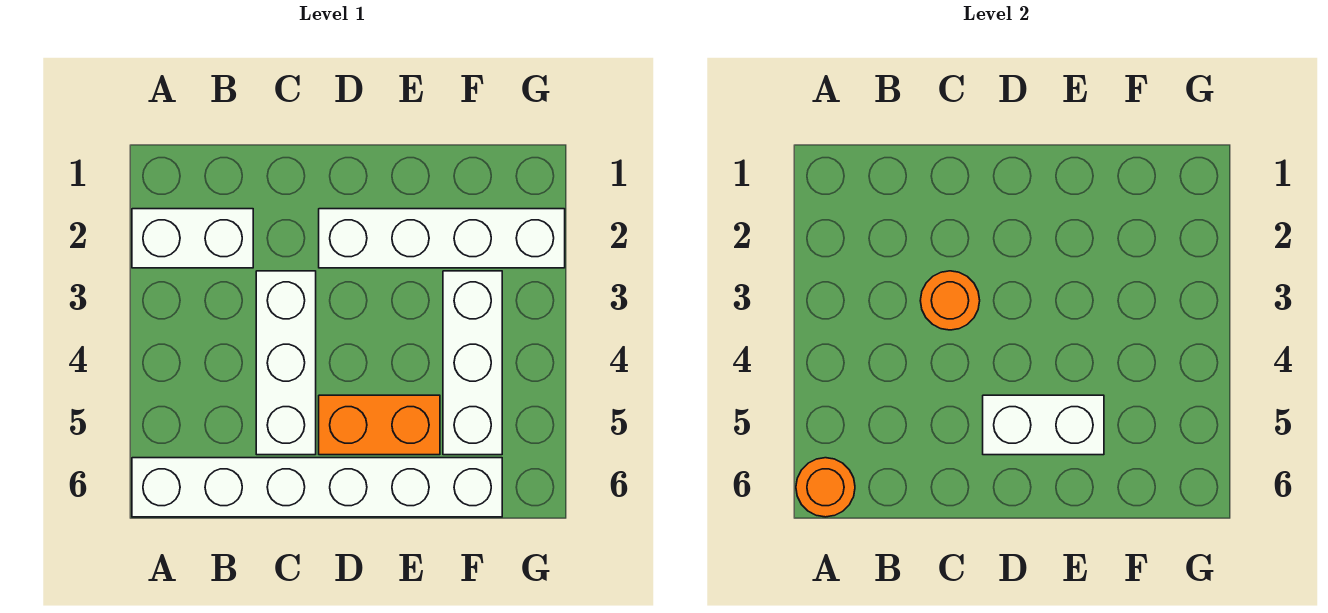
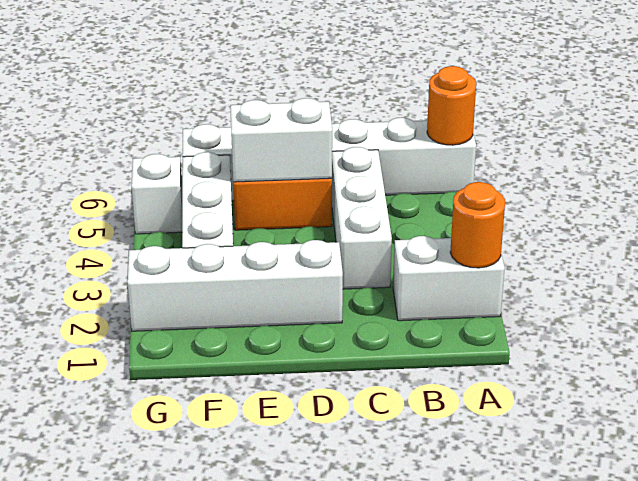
orange round brick C3 level 2 -> orange round brick A2 level 2
none -> white brick G5 level 1

